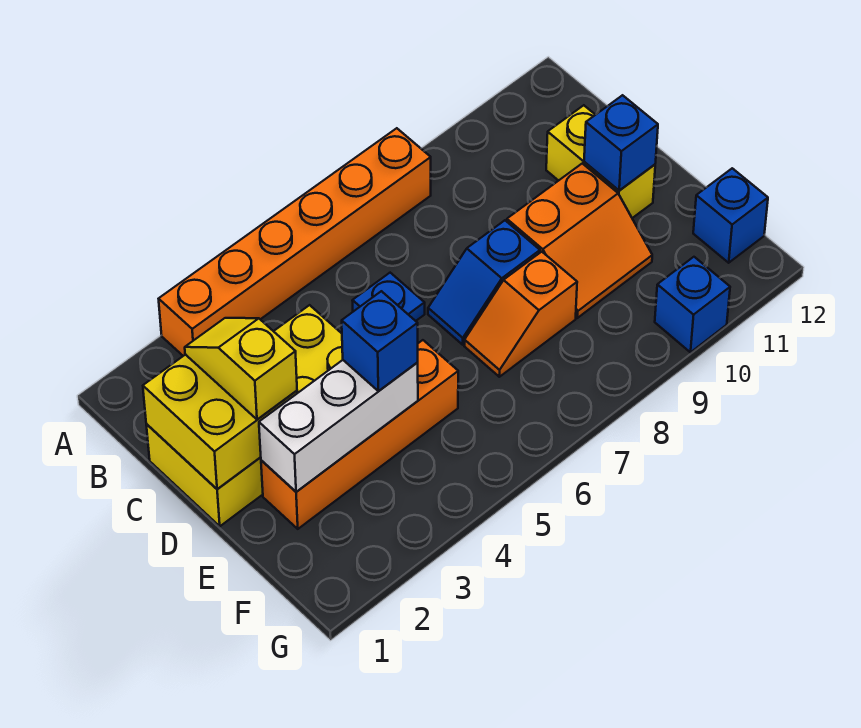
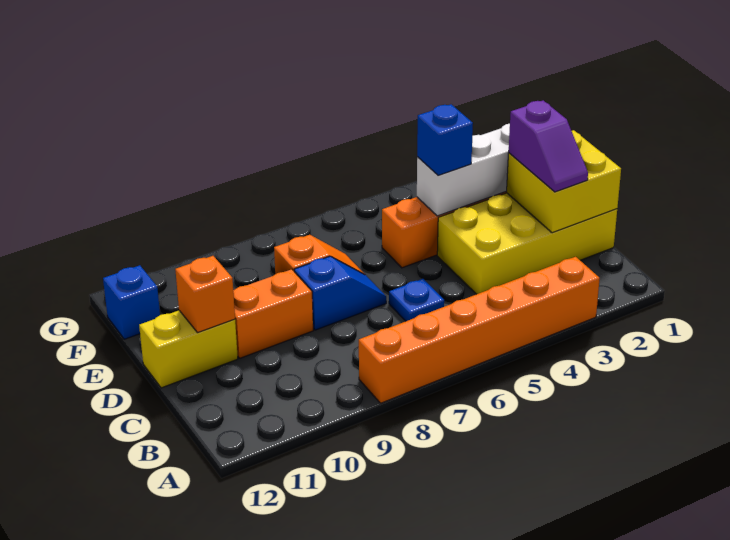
yellow slope C2:D2 level 3 top D -> purple slope C2:D2 level 3 top D
yellow brick C11:D11 level 1 -> yellow brick D11:D12 level 1
blue brick D11 level 2 -> orange brick D11 level 2
blue brick G10 level 1 -> none

